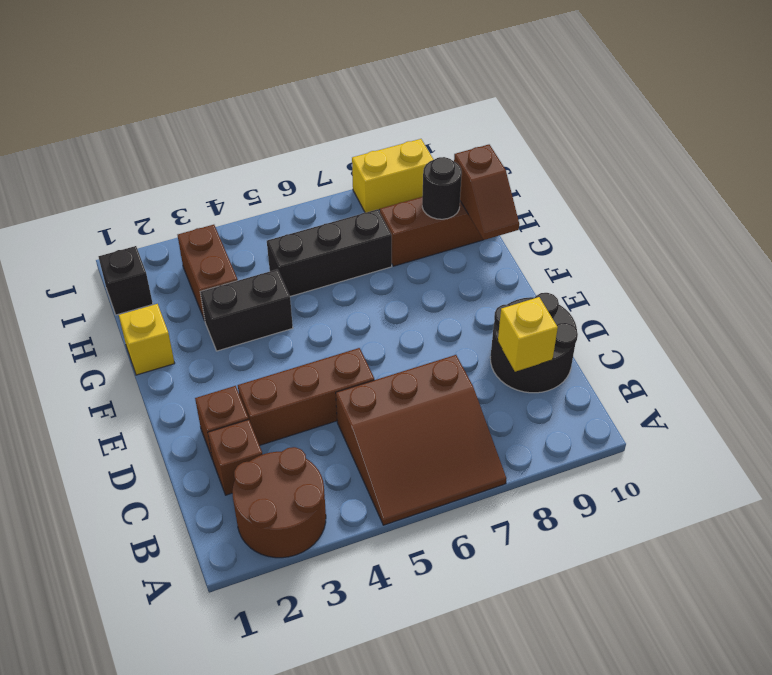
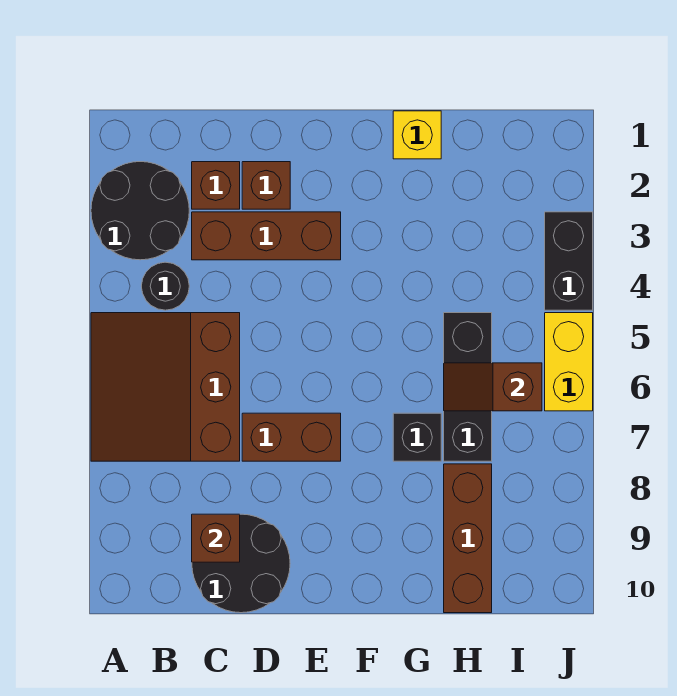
brown round brick A2:B3 level 1 -> black round brick A2:B3 level 1
yellow brick C9 level 2 -> brown brick C9 level 2
brown brick D3:D5 level 1 -> brown brick C3:E3 level 1
black brick G3:G4 level 1 -> black brick J3:J4 level 1
brown slope G10:H10 level 2 top H -> brown slope H6:I6 level 2 top I
brown brick H3:I3 level 1 -> brown brick D7:E7 level 1
black round brick H9 level 2 -> black round brick B4 level 1
black brick I1 level 1 -> black brick G7 level 1
yellow brick J8:J9 level 1 -> yellow brick J5:J6 level 1

